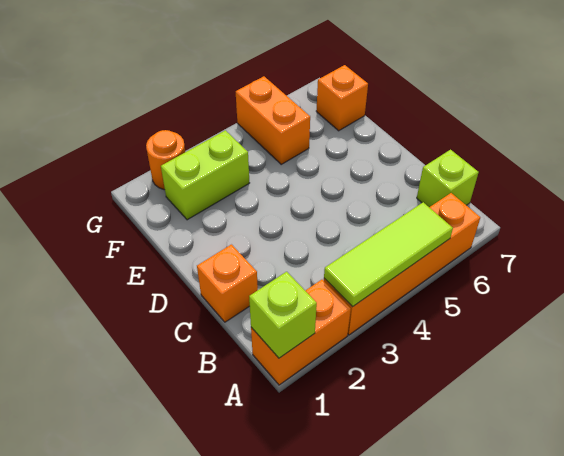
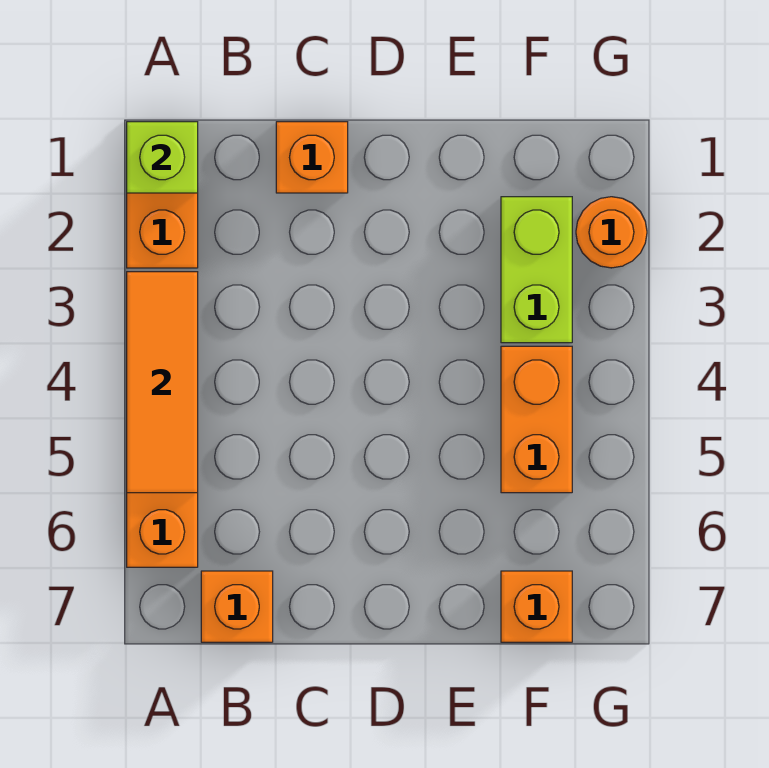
lime tile A3:A5 level 2 -> orange tile A3:A5 level 2
lime brick B7 level 1 -> orange brick B7 level 1
orange brick F5:G5 level 1 -> orange brick F4:F5 level 1

